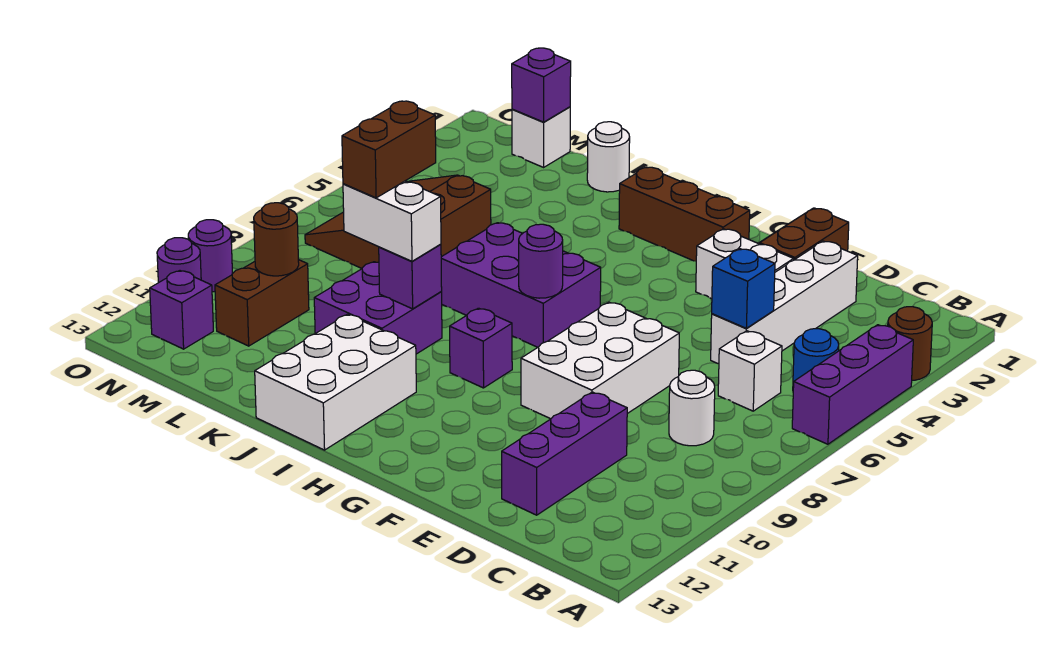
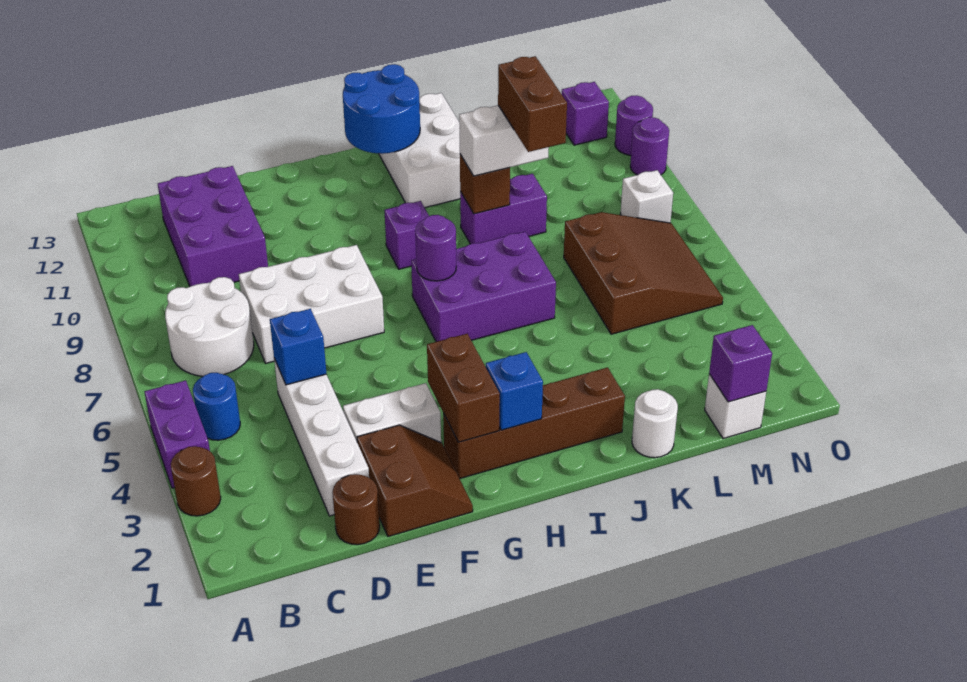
purple brick A4:A6 level 1 -> purple brick A4:A5 level 1
white brick C6 level 1 -> white brick N8 level 1
white round brick C8 level 1 -> white round brick B7:C8 level 1
purple brick D10:D12 level 1 -> purple brick C10:D12 level 1
white brick E7:F9 level 1 -> white brick D7:F8 level 1
brown brick G2:I2 level 1 -> brown brick G2:J2 level 1
none -> blue brick H2 level 2
none -> blue round brick H12:I13 level 2
purple brick J9:K10 level 1 -> purple brick J9:K9 level 1
purple brick J9 level 2 -> brown brick J9 level 2
brown brick M10:M11 level 1 -> brown brick G2:G3 level 2
brown round brick M10 level 2 -> brown round brick D1 level 1

